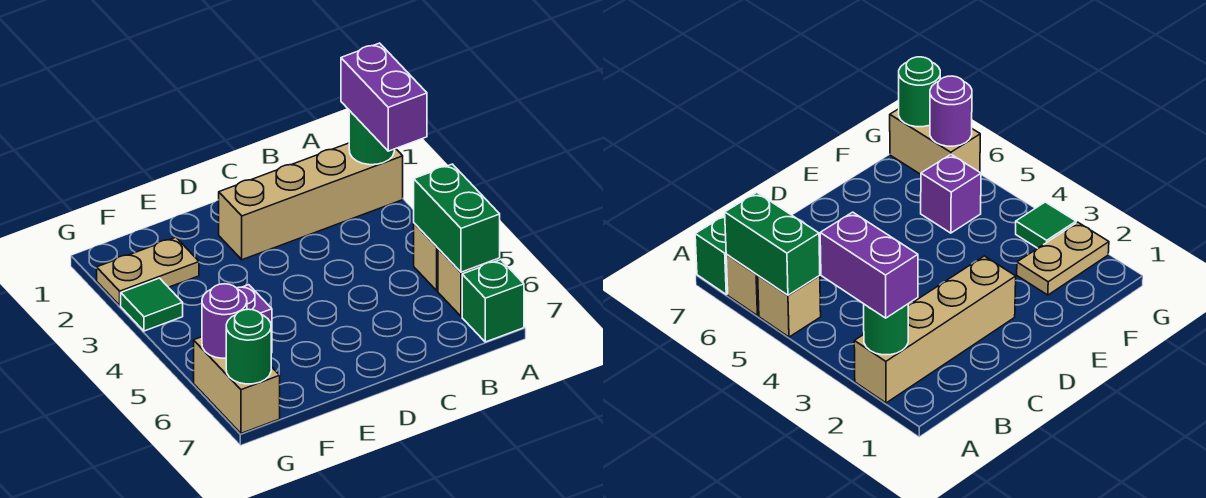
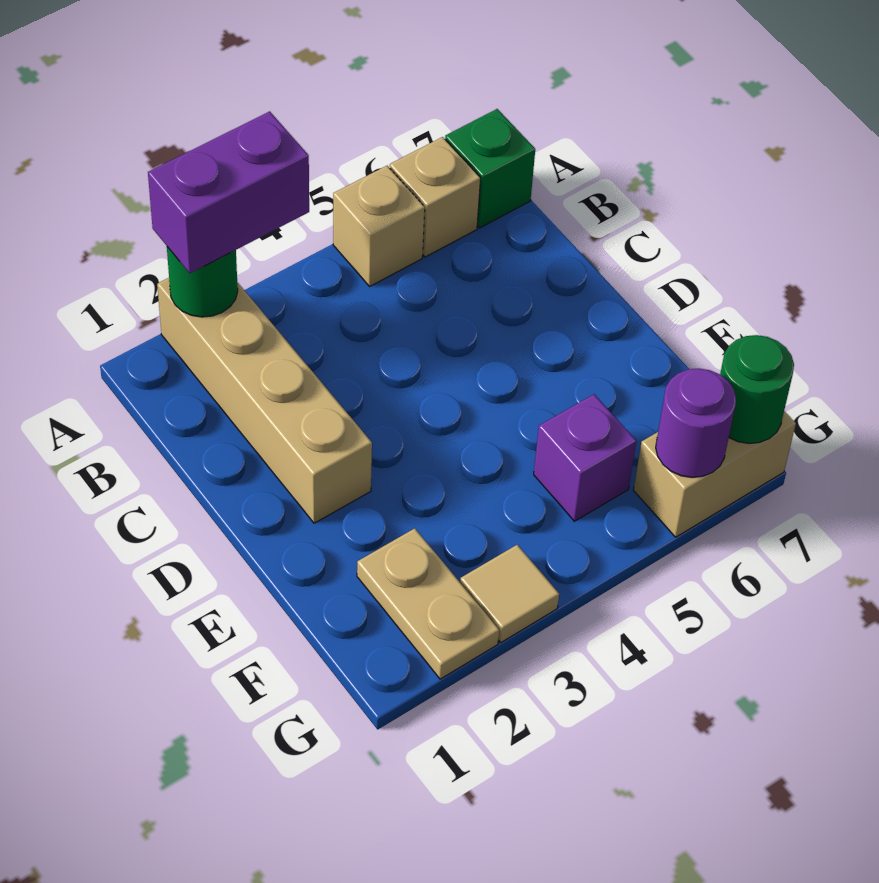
green brick A5:A6 level 2 -> none
green tile G3 level 1 -> tan tile G3 level 1

